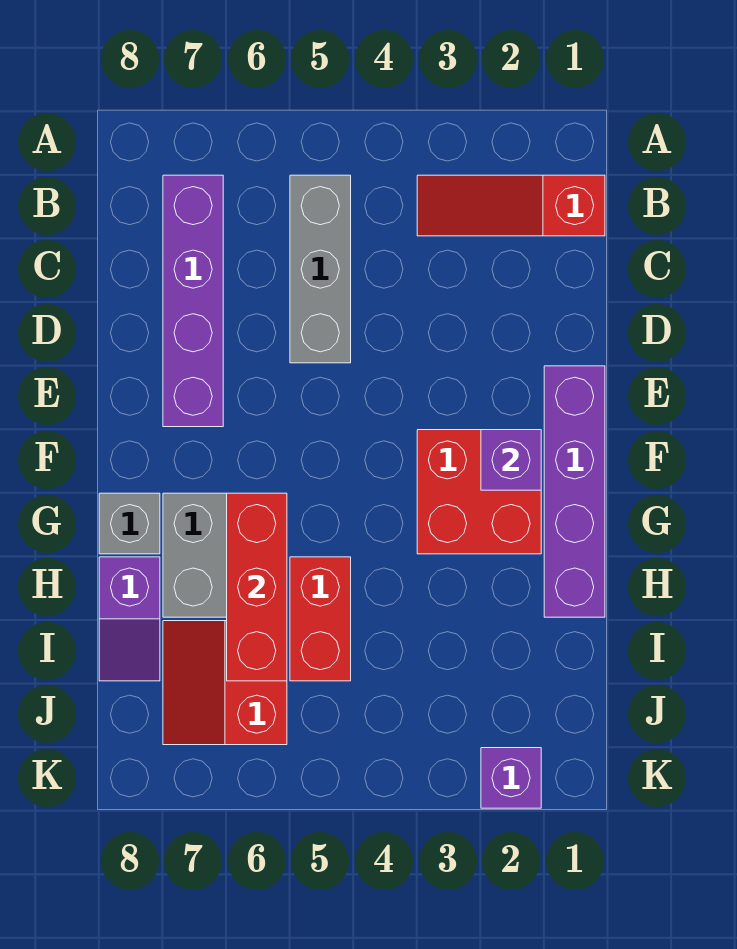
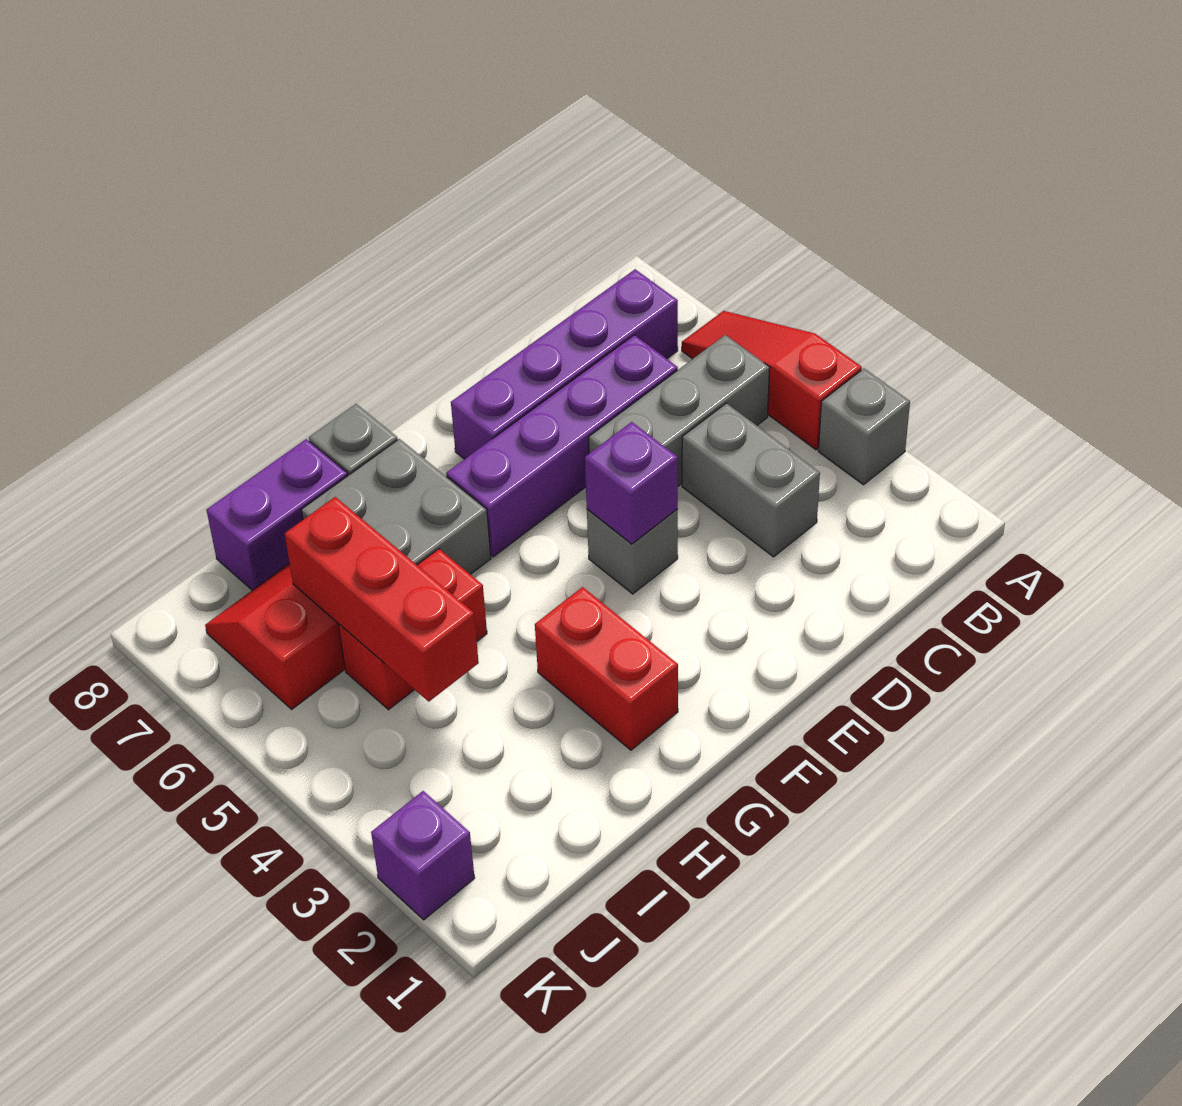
none -> grey brick A3 level 1
red slope B1:B3 level 1 top 1 -> red slope A4:A6 level 1 top 4
none -> grey brick C3:C4 level 1
purple brick E1:H1 level 1 -> purple brick C6:F6 level 1
none -> grey brick E4 level 1
red brick F2:G3 level 1 -> red brick G2:G3 level 1
purple brick F2 level 2 -> purple brick E4 level 2
red brick G6:I6 level 2 -> red brick I4:I6 level 2
purple slope H8:I8 level 1 top H -> purple brick H8:I8 level 1

